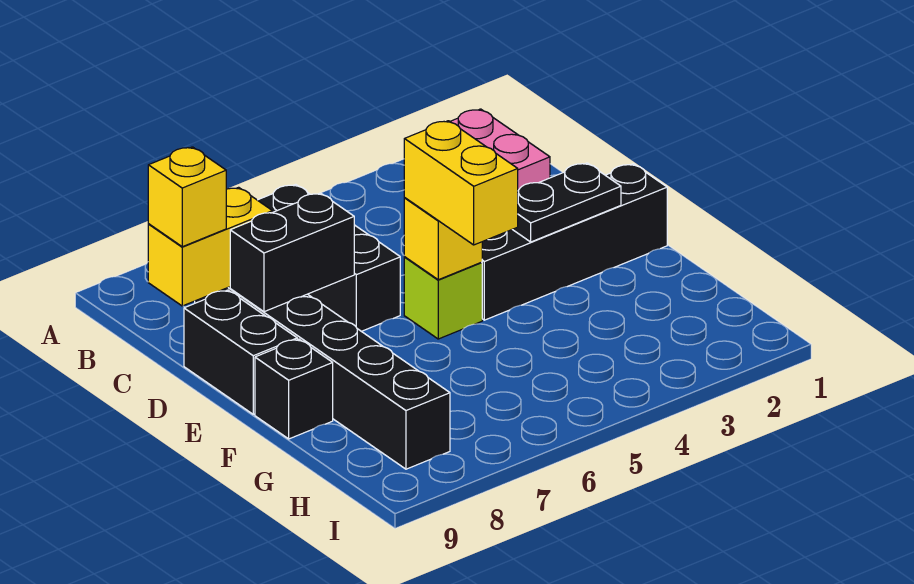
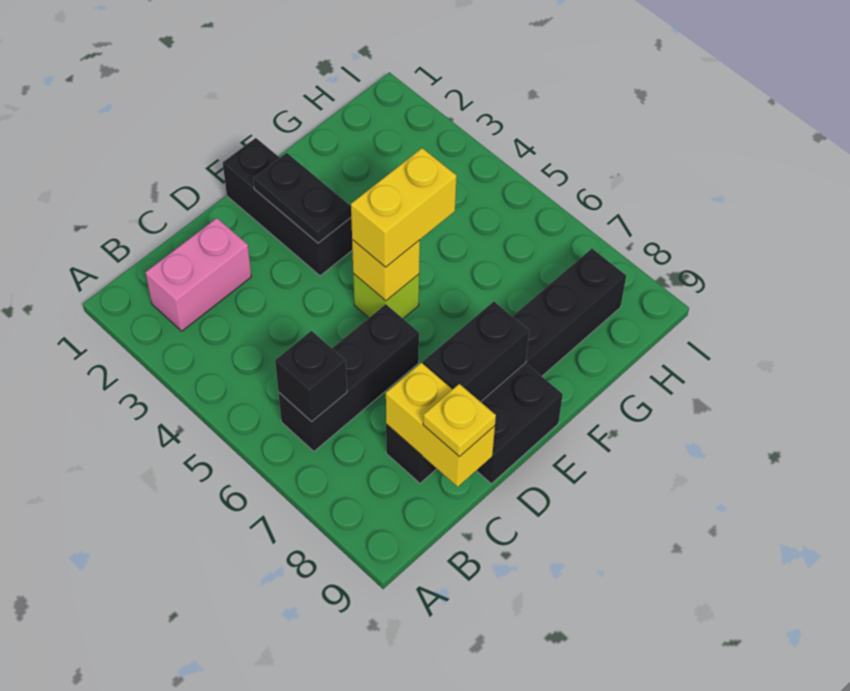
yellow brick C9 level 3 -> yellow plate C9 level 3
black brick D7:D8 level 2 -> black brick D8:E8 level 2
black brick E1:E4 level 1 -> black brick E1:E3 level 1
black brick F9 level 1 -> black brick B6 level 2

